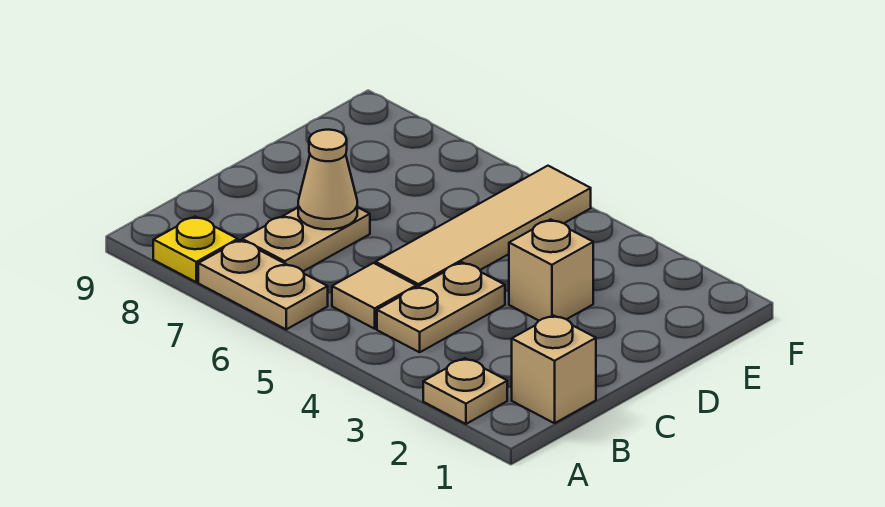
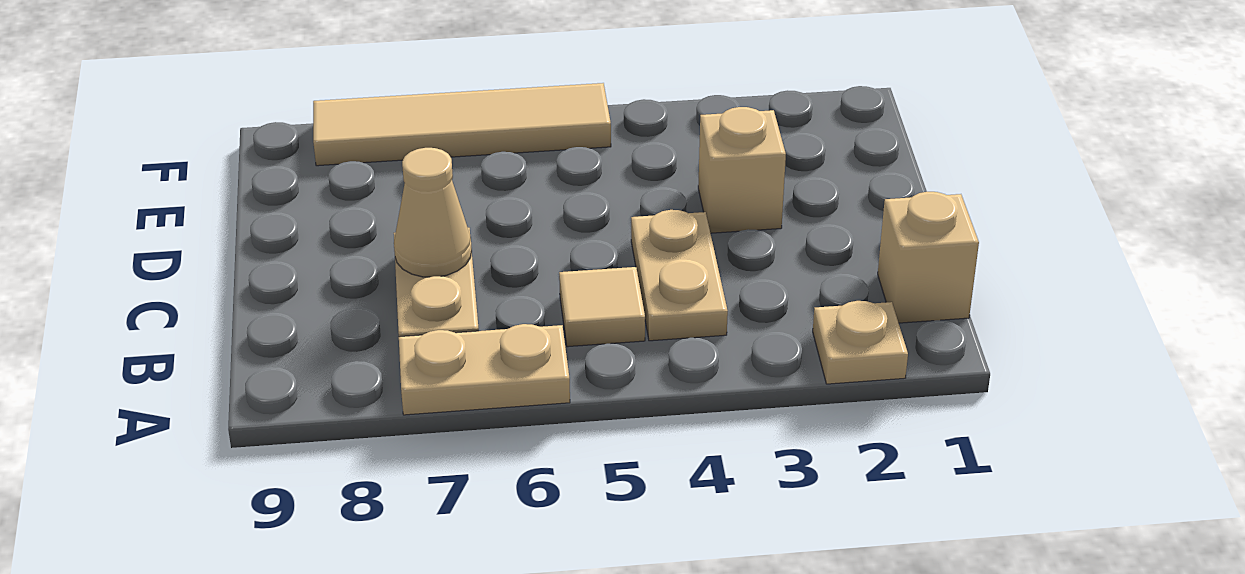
yellow plate A8 level 1 -> none
tan tile C5:F5 level 1 -> tan tile F5:F8 level 1

